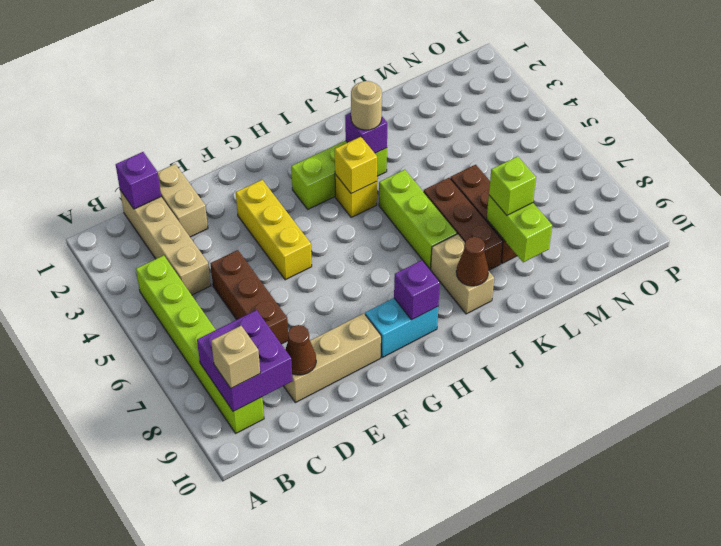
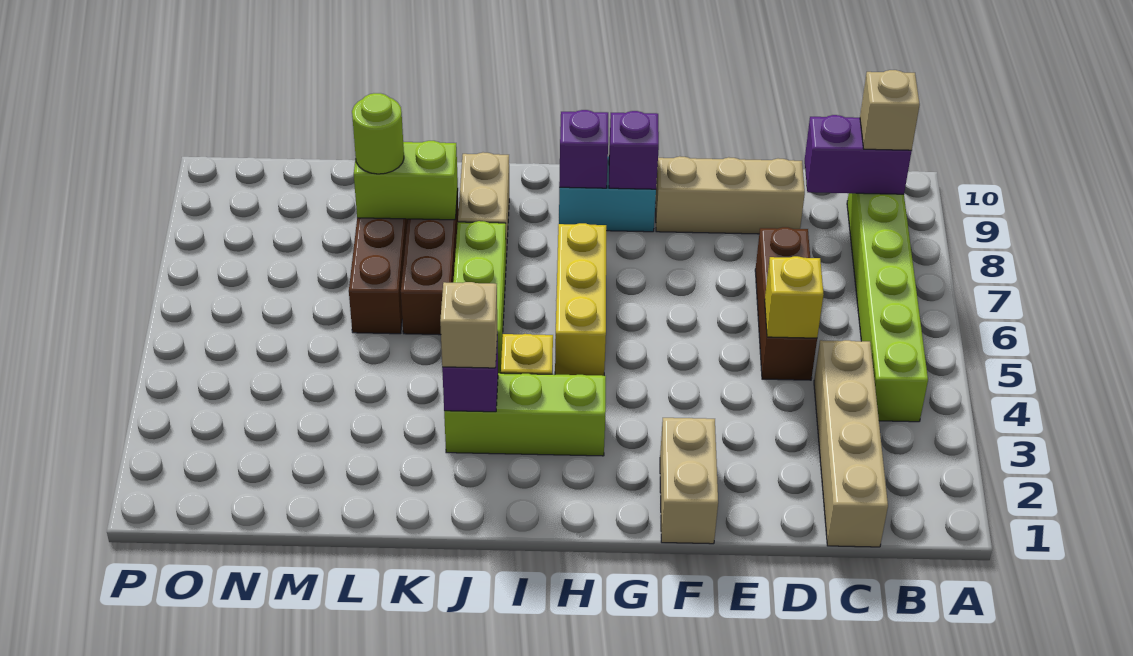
purple brick B8:C9 level 2 -> purple brick B9:C9 level 2
purple brick C1 level 2 -> purple brick G9 level 2
tan brick D1:D2 level 1 -> tan brick F1:F2 level 1
brown cone D9 level 2 -> none
yellow brick F3:F5 level 1 -> yellow brick H5:H7 level 1
yellow brick I4 level 2 -> yellow brick D5 level 2
tan round brick J3 level 3 -> tan brick J3 level 3
brown cone J9 level 2 -> none
lime brick L8:L9 level 2 -> lime brick K8:L8 level 2
lime brick L8 level 3 -> lime round brick L8 level 3

